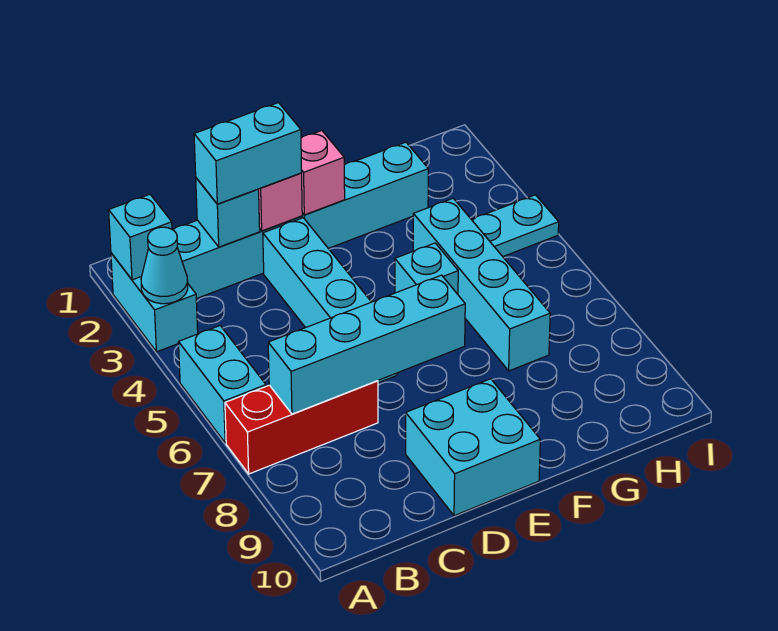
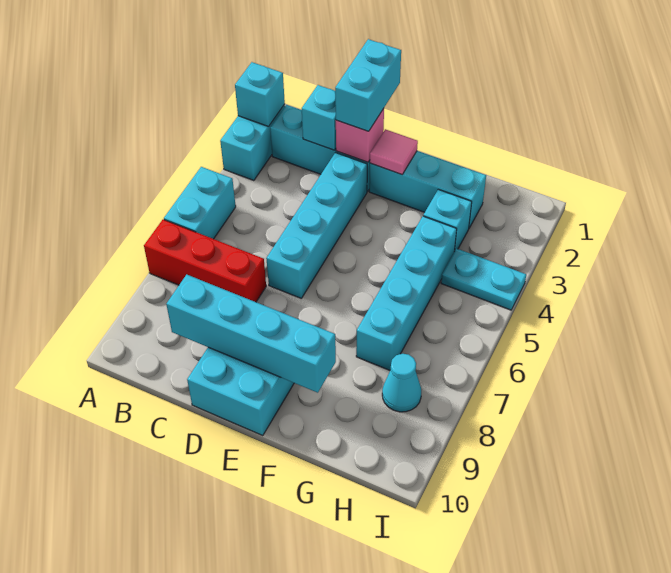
cyan cone A3 level 2 -> cyan cone H8 level 1
cyan brick B7:E7 level 2 -> cyan brick C9:F9 level 2
cyan brick C2:D2 level 3 -> cyan brick D1:D2 level 3
pink brick E2 level 2 -> pink tile E2 level 2
cyan brick F5 level 1 -> cyan brick G3 level 1

